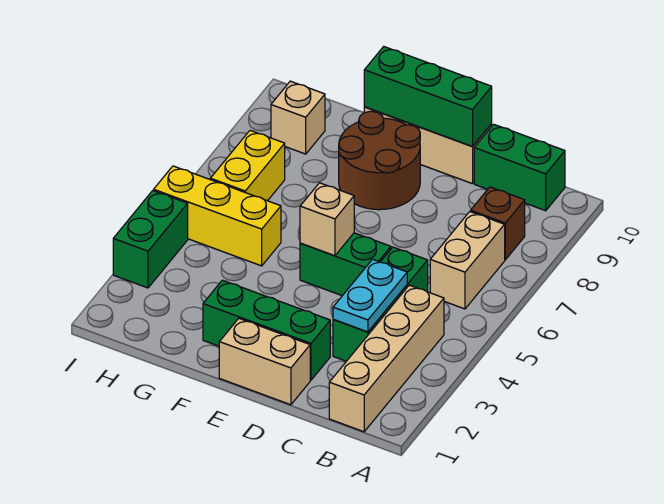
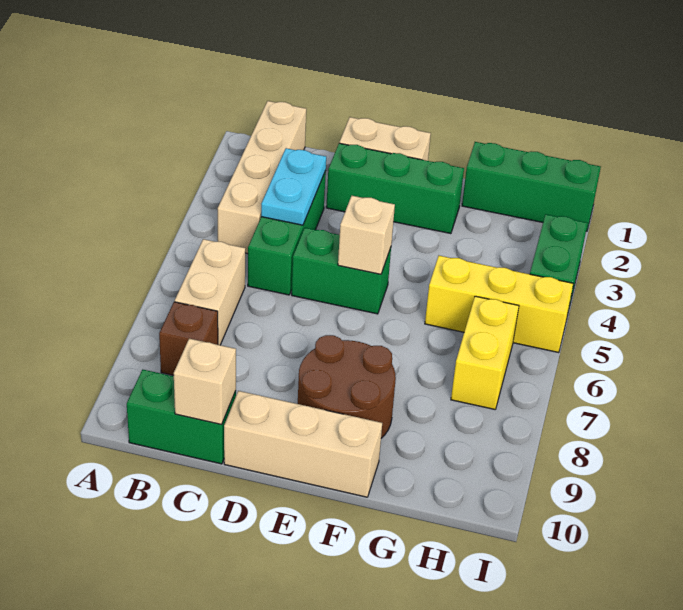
green brick D10:F10 level 2 -> green brick G1:I1 level 1
tan brick H9 level 1 -> tan brick C10 level 2

